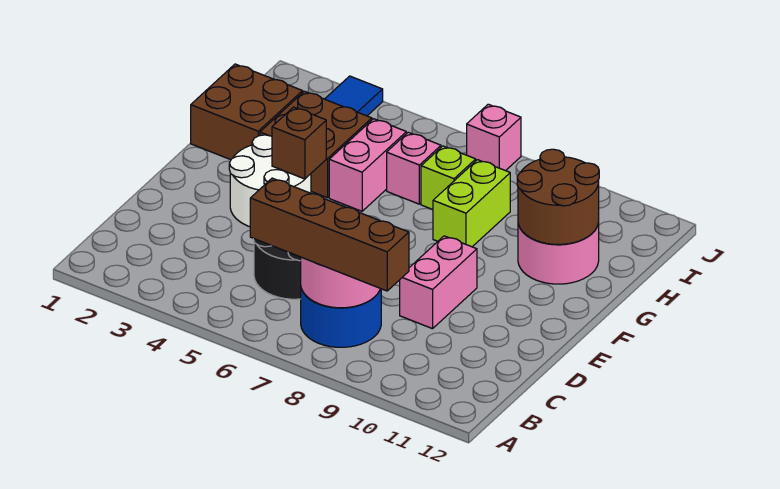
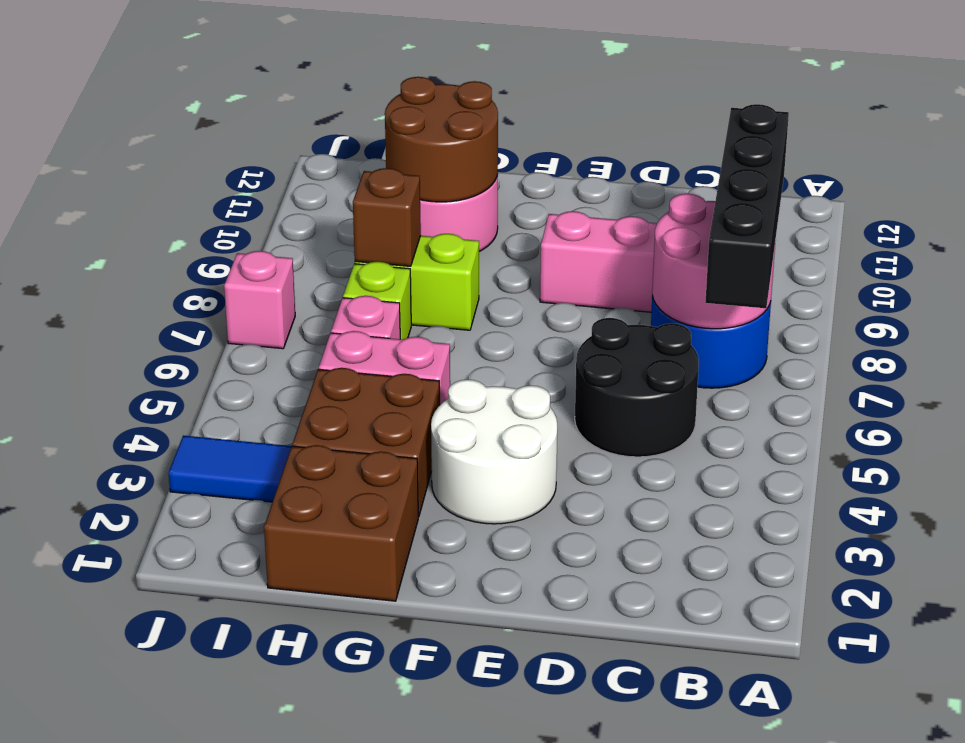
brown brick B6:B9 level 3 -> black brick B6:B9 level 3
brown brick F4 level 2 -> brown brick H8 level 2

